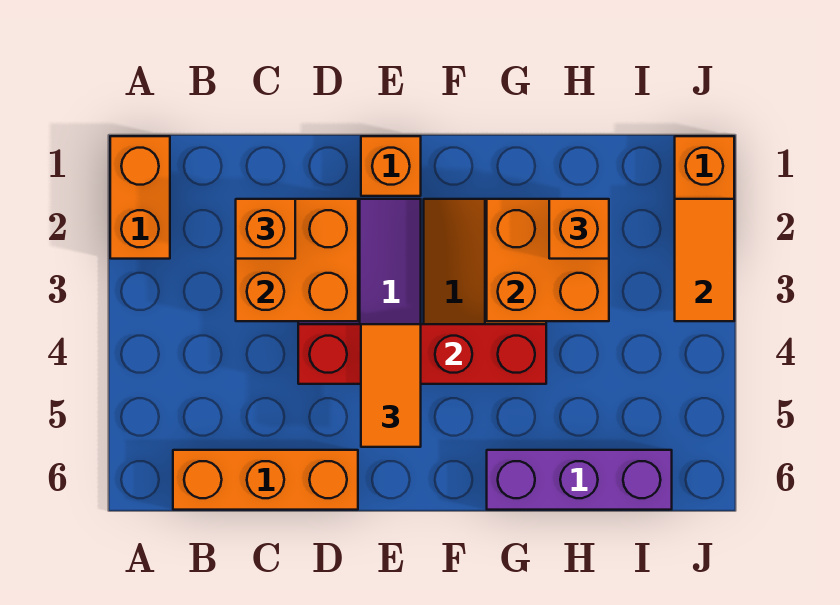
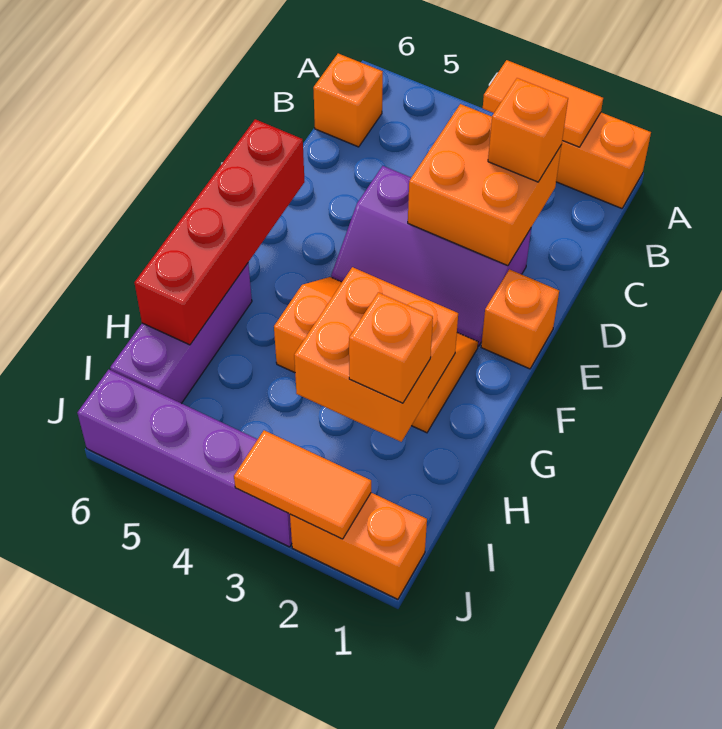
orange brick B6:D6 level 1 -> orange brick B6 level 1
red brick D4:G4 level 2 -> red brick E6:H6 level 2
orange tile E4:E5 level 3 -> orange tile A2:A3 level 2
none -> purple brick J3:J6 level 1

